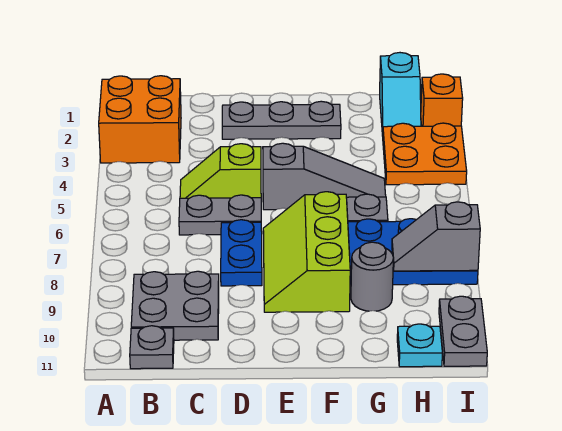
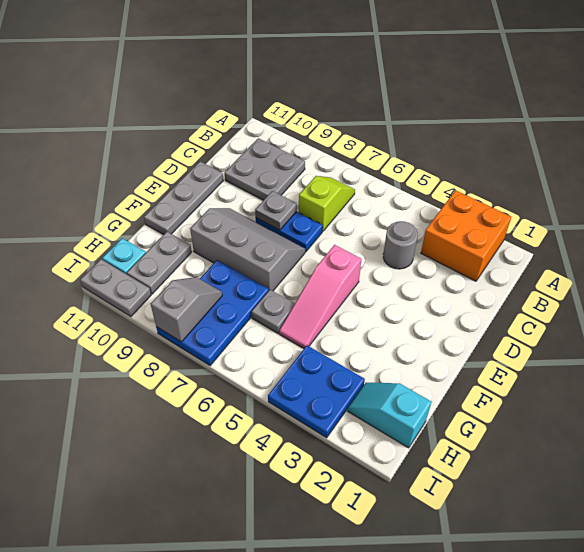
grey plate B11 level 1 -> grey plate D8 level 2
lime slope C5:D5 level 1 top D -> lime slope B7:C7 level 1 top C
grey plate C6:D6 level 1 -> grey plate G10:H10 level 1
grey plate D2:F2 level 1 -> grey plate D11:F11 level 1
grey slope E5:G5 level 1 top E -> pink slope E5:G5 level 1 top E
lime slope E7:F9 level 1 top F -> grey slope E7:F9 level 1 top F
grey round brick G9 level 1 -> grey round brick C4 level 1
orange plate H3:I4 level 1 -> blue plate H3:I4 level 1
orange brick I2 level 1 -> none

